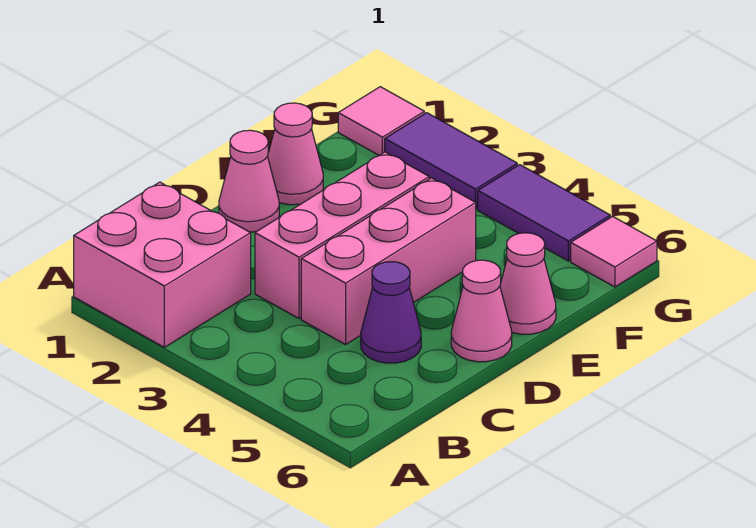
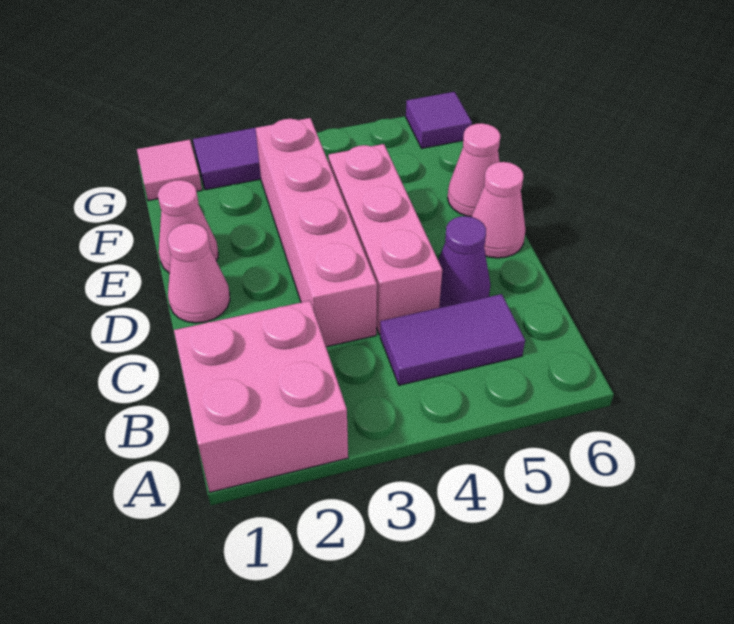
pink brick C3:E3 level 1 -> pink brick C3:F3 level 1
purple tile G4:G5 level 1 -> purple tile B4:B5 level 1
pink tile G6 level 1 -> purple tile G6 level 1

